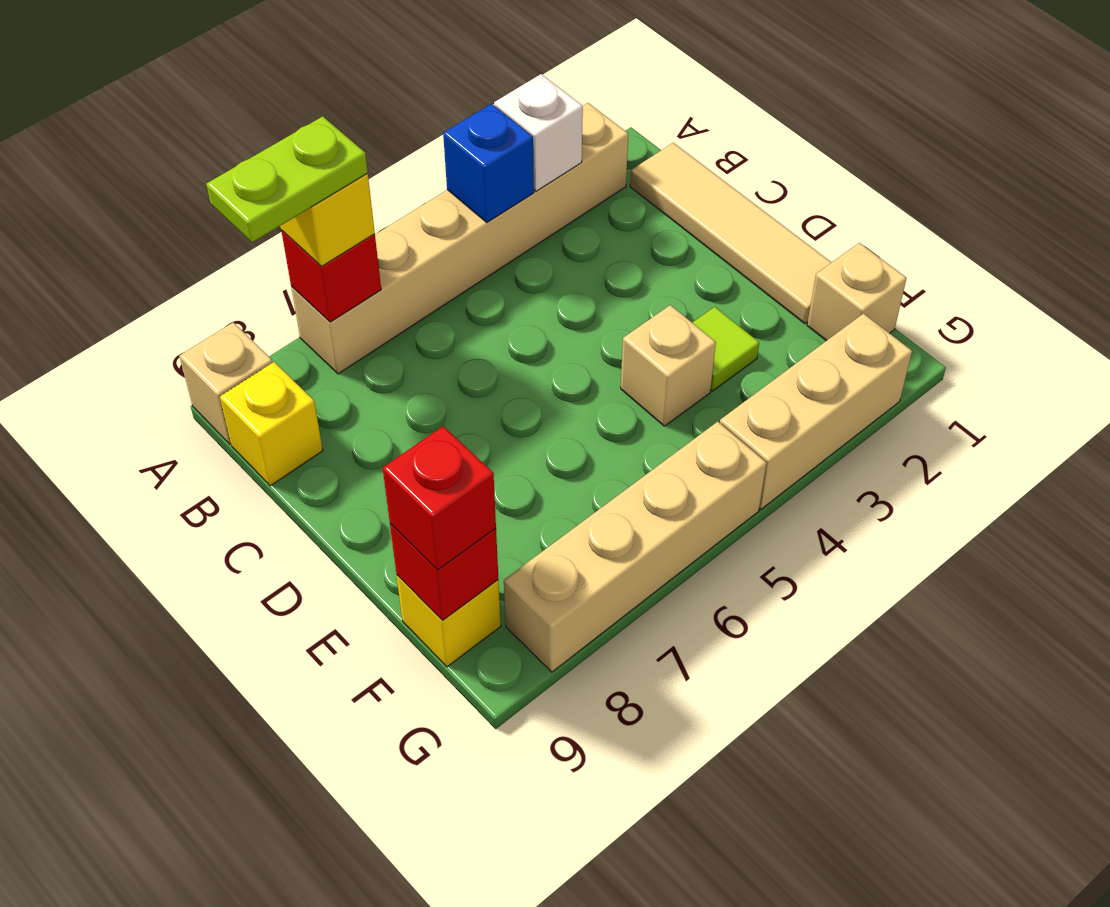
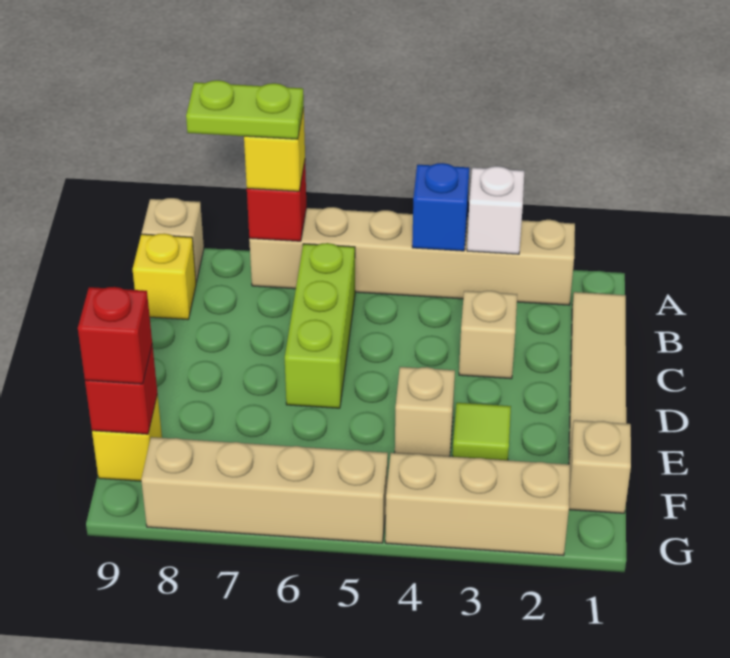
none -> lime brick B6:D6 level 1
none -> tan brick C3 level 1

